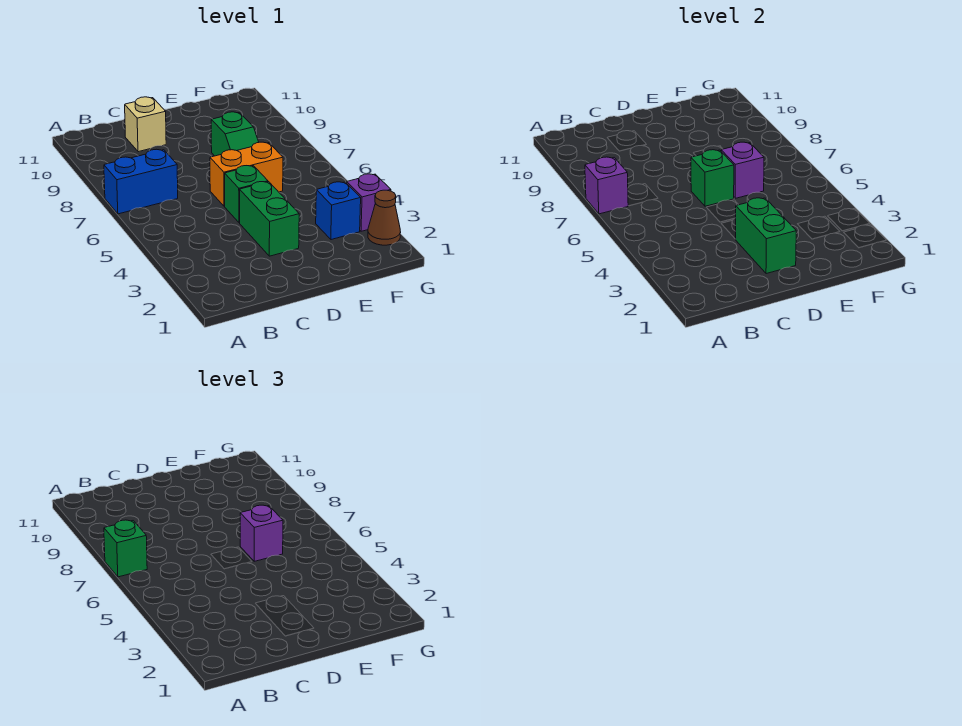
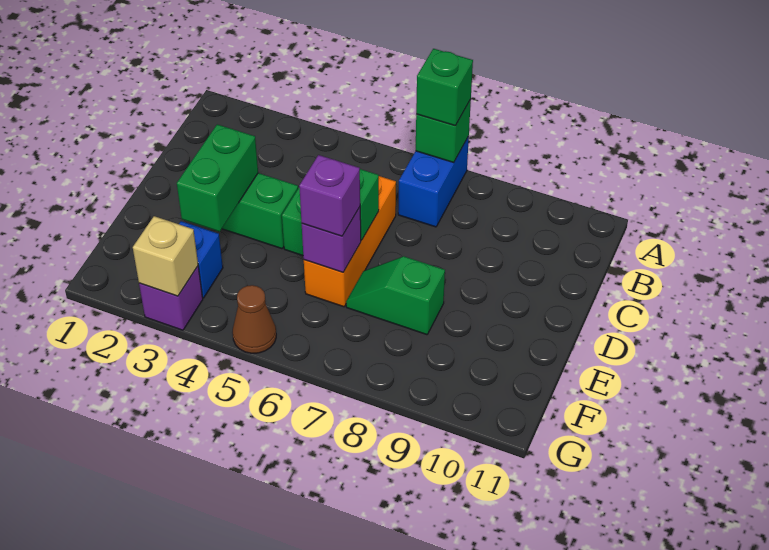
purple brick A7 level 2 -> green brick A7 level 2
tan brick C10 level 1 -> tan brick G3 level 2
green brick D2:D3 level 2 -> green brick D3:E3 level 2
orange brick D6:E6 level 1 -> orange brick C6:E6 level 1
brown cone G2 level 1 -> brown cone G5 level 1

